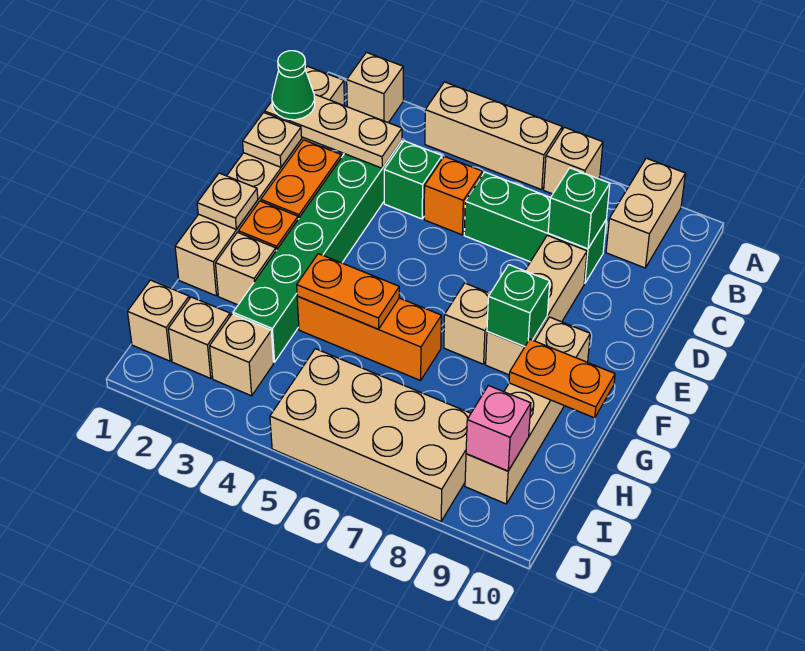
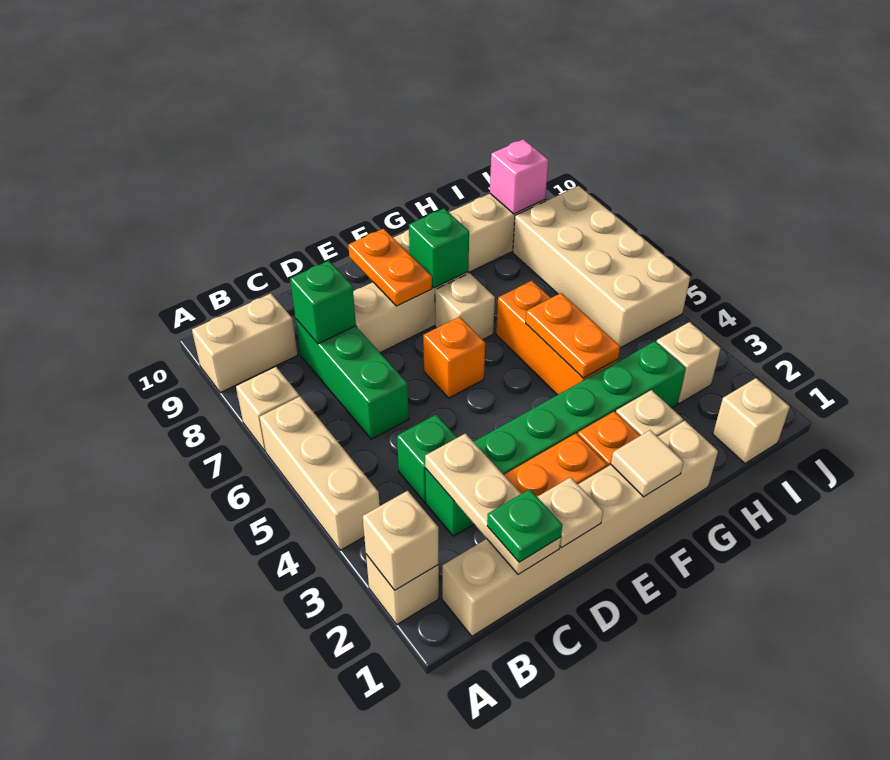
green cone C1 level 3 -> green plate C1 level 3
orange brick C5 level 1 -> orange brick E6 level 1
tan plate F1 level 2 -> tan tile F1 level 2
orange plate G9:G10 level 2 -> orange plate E8:E9 level 2
tan brick I2 level 1 -> tan brick A2 level 2

